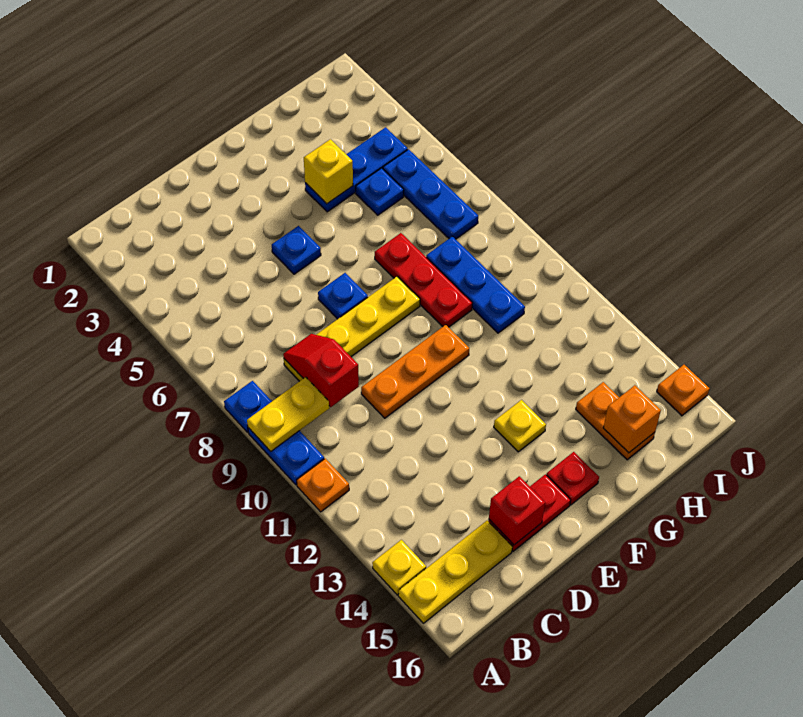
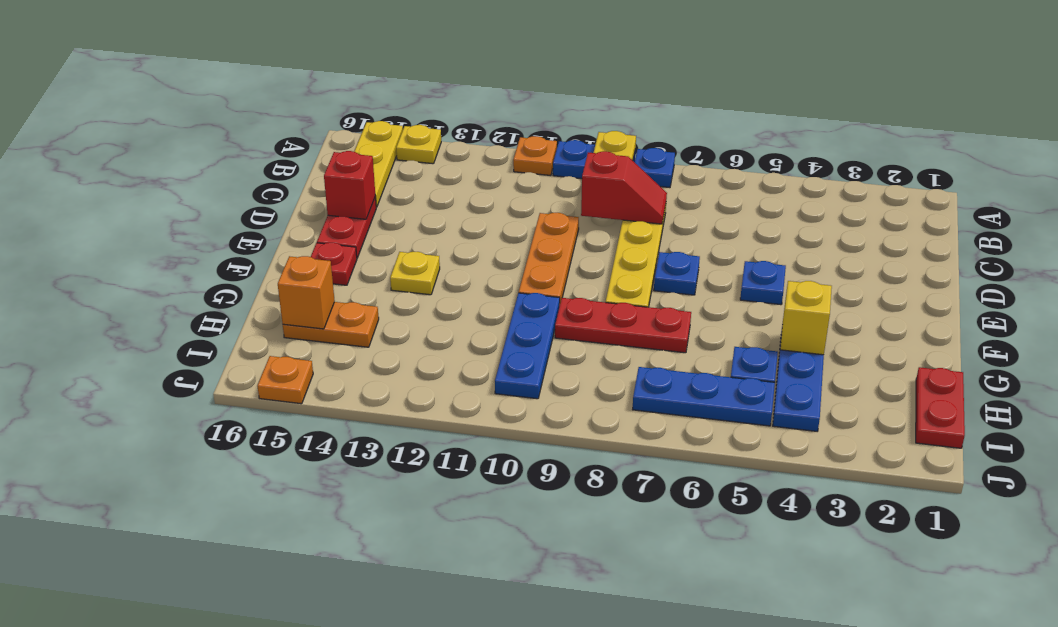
none -> red plate H1:I1 level 1
blue plate H8:H10 level 1 -> blue plate G10:I10 level 1

